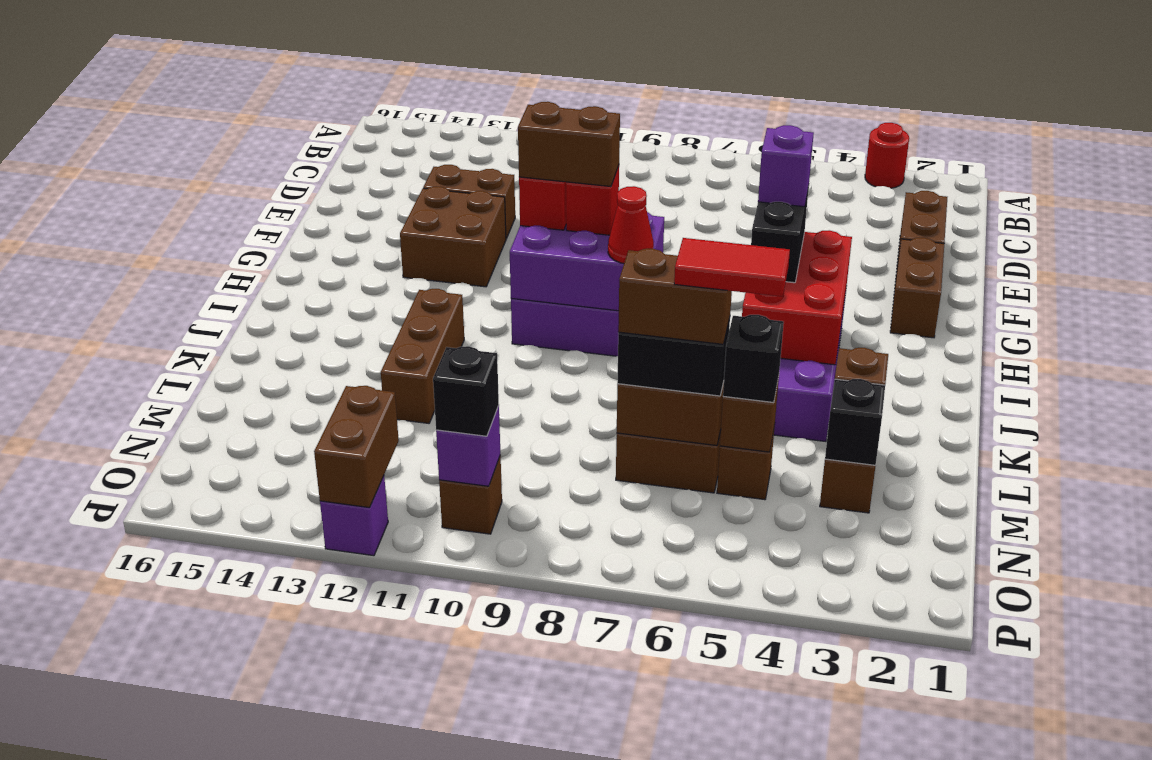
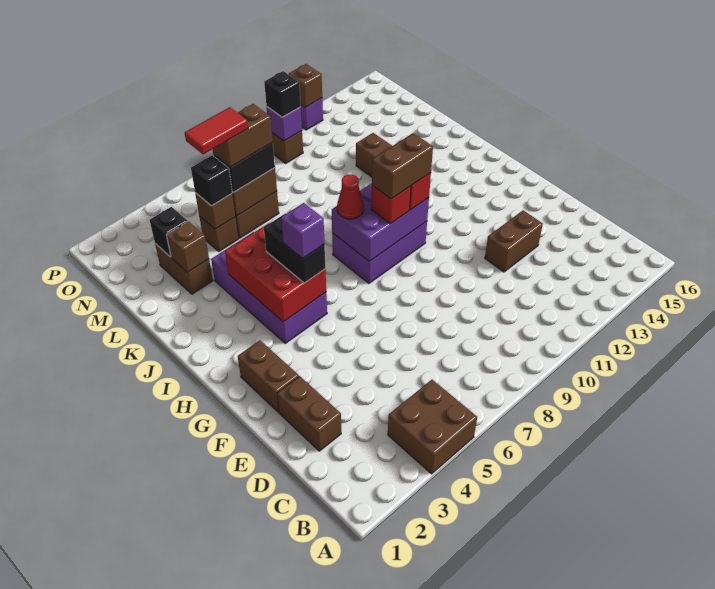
red round brick A3 level 1 -> none
brown brick F12:G13 level 1 -> brown brick A4:B5 level 1
brown brick O12:P12 level 2 -> brown brick P12 level 2

